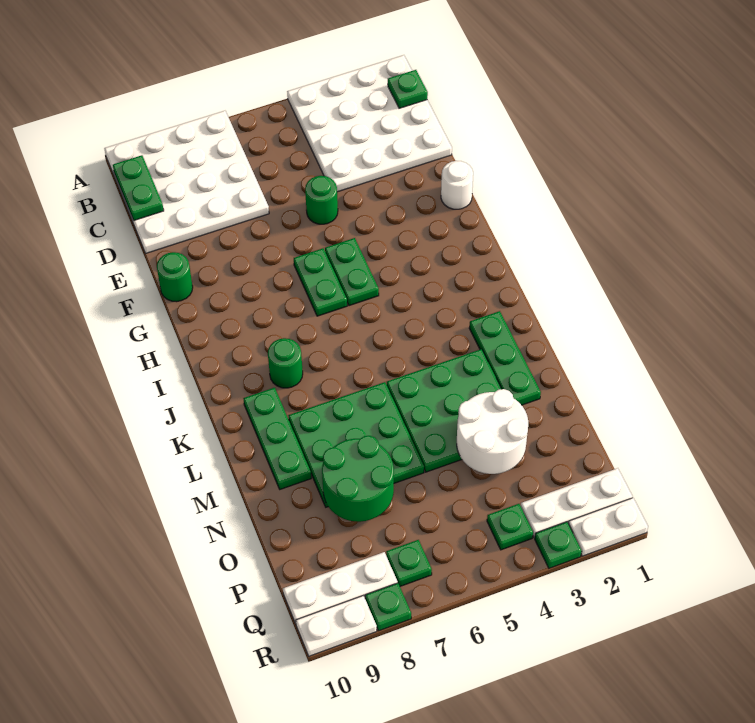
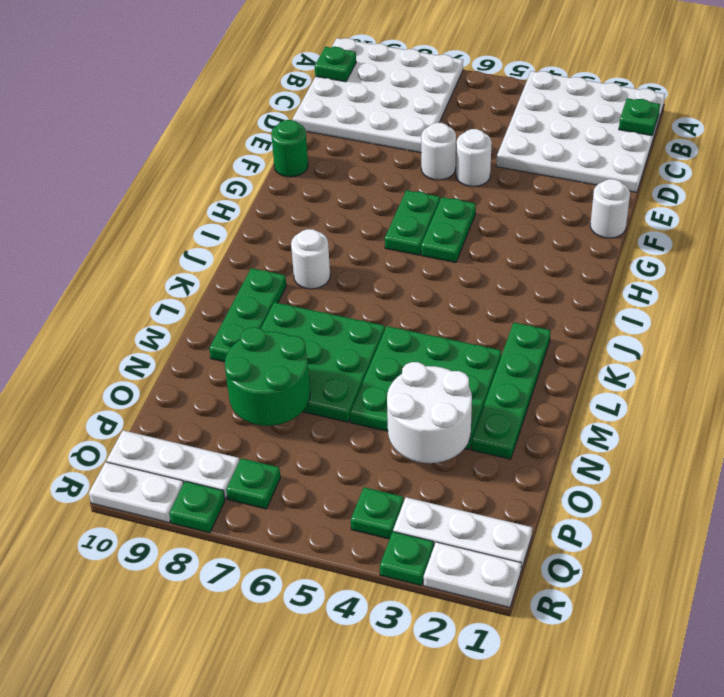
green plate B10:C10 level 2 -> green plate B10 level 2
green round brick E5 level 1 -> white round brick E5 level 1
none -> white round brick E6 level 1
green round brick J8 level 1 -> white round brick J8 level 1
green plate K2:M2 level 1 -> green plate K2:N2 level 1

